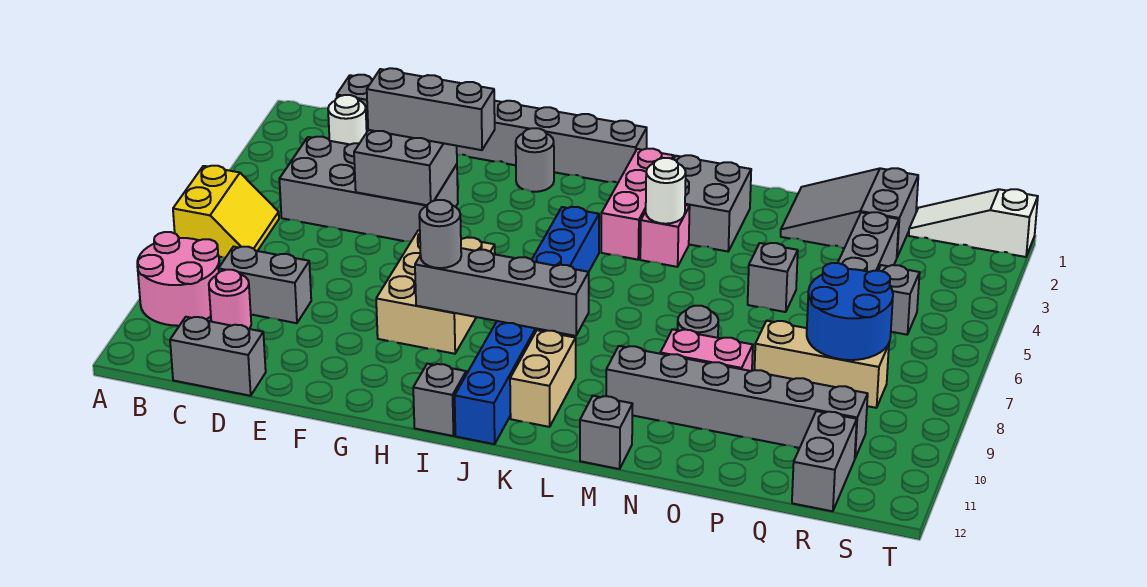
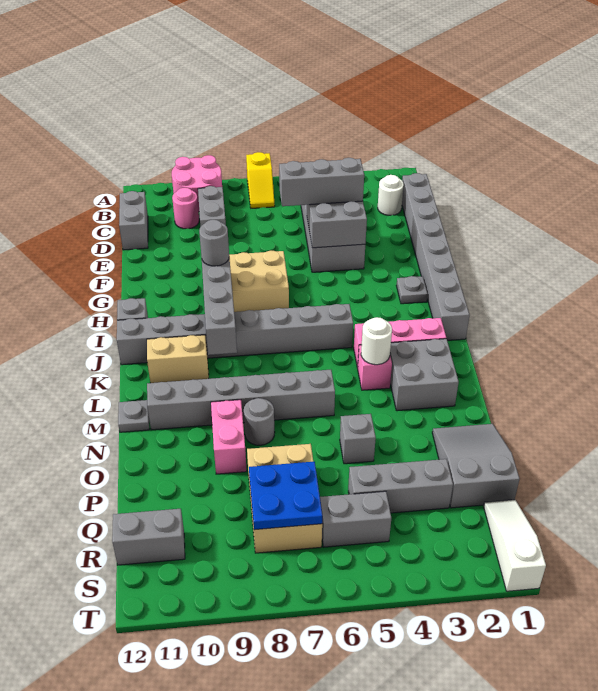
yellow slope A6:B7 level 1 top A -> yellow slope A7:B7 level 1 top A
grey brick E4:G4 level 3 -> grey brick E4:E6 level 3
grey round brick H2 level 1 -> grey plate H2 level 1
blue brick J5:J12 level 1 -> grey brick J5:J12 level 1
grey brick M10:R10 level 1 -> grey brick M6:M11 level 1
grey brick M12 level 1 -> grey plate M12 level 1
tan brick P8:R8 level 1 -> tan brick P7:R8 level 1
blue round brick Q7:R8 level 2 -> blue plate Q7:R8 level 2
grey brick R5 level 1 -> grey brick R5:R6 level 1

